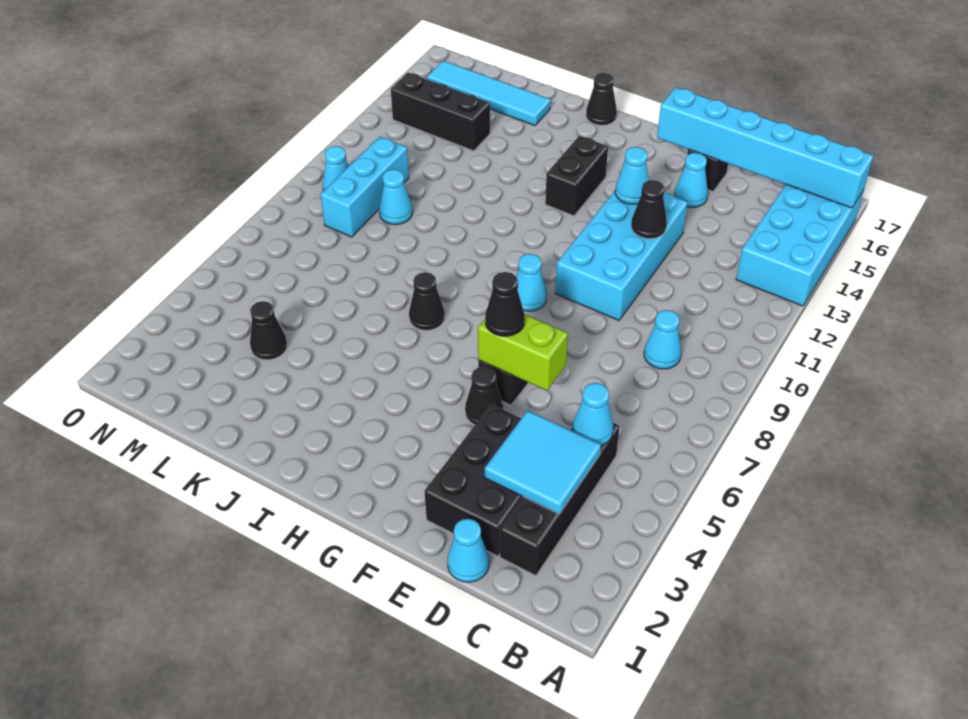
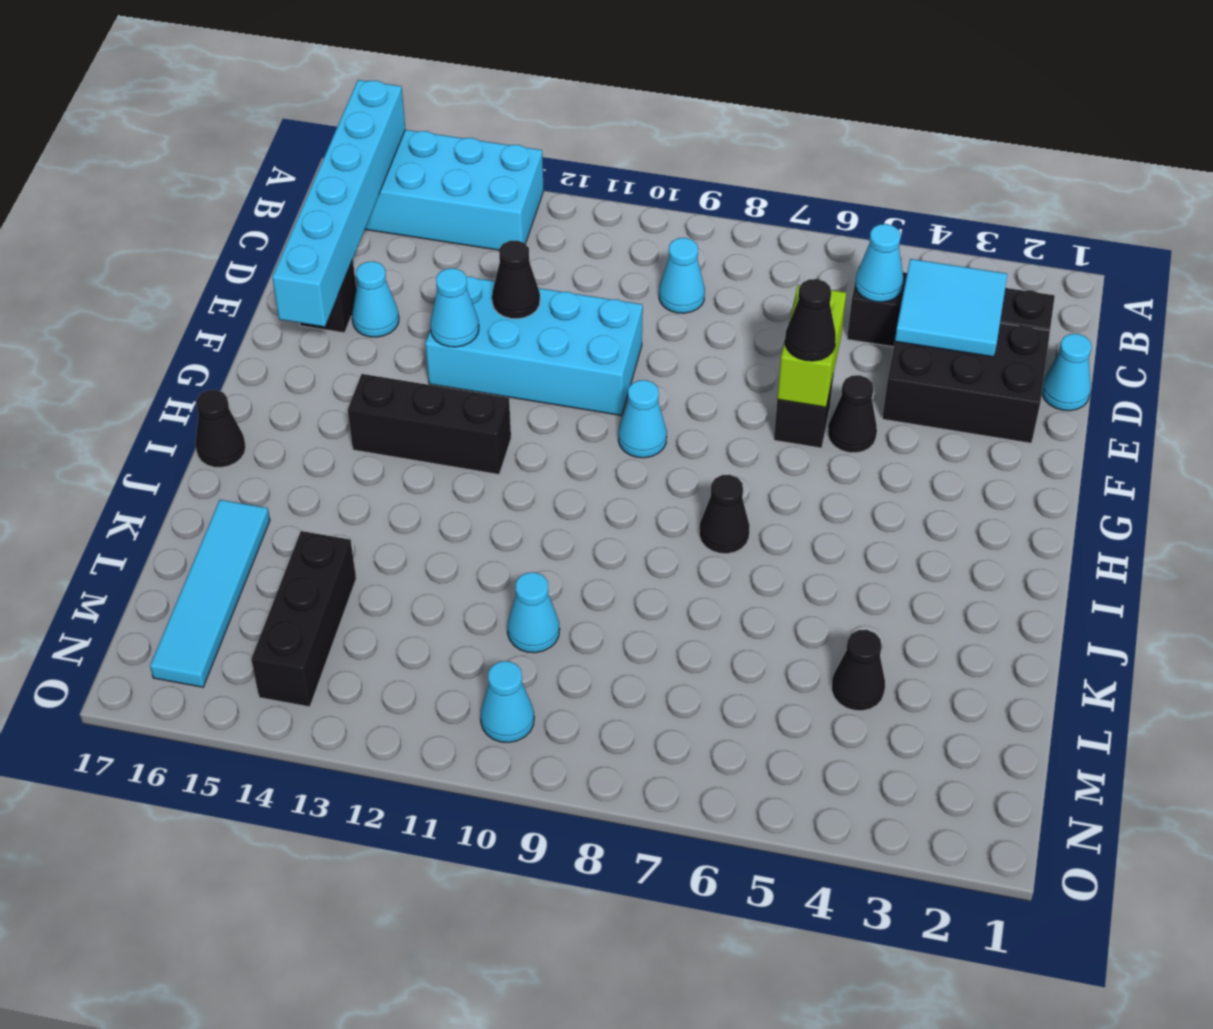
black brick H13:H14 level 1 -> black brick H12:H14 level 1
cyan brick M9:M11 level 1 -> none

